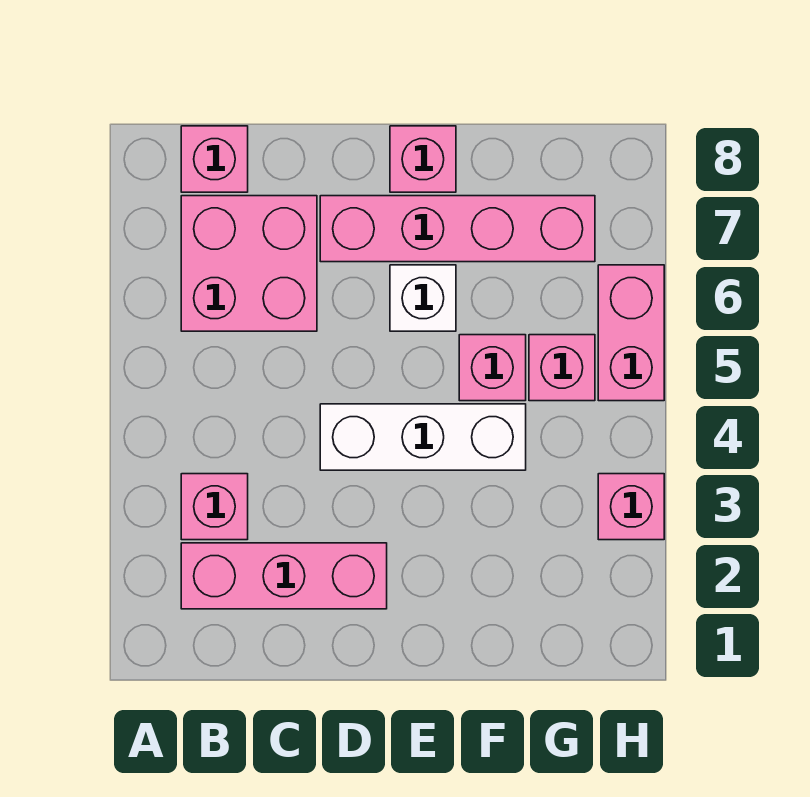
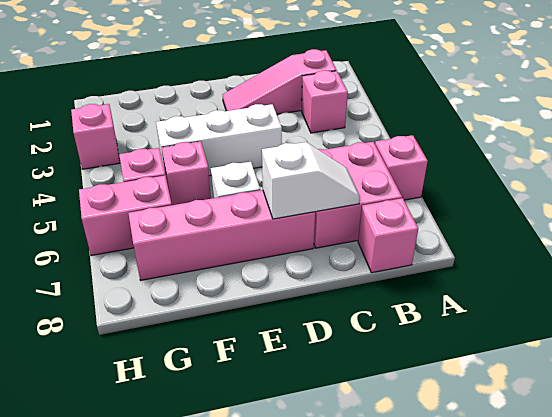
pink brick B2:D2 level 1 -> pink slope B2:D2 level 1 top B
none -> white slope C7:D7 level 2 top D
pink brick E8 level 1 -> pink brick A6 level 1
pink brick H5:H6 level 1 -> pink brick G6:H6 level 1

